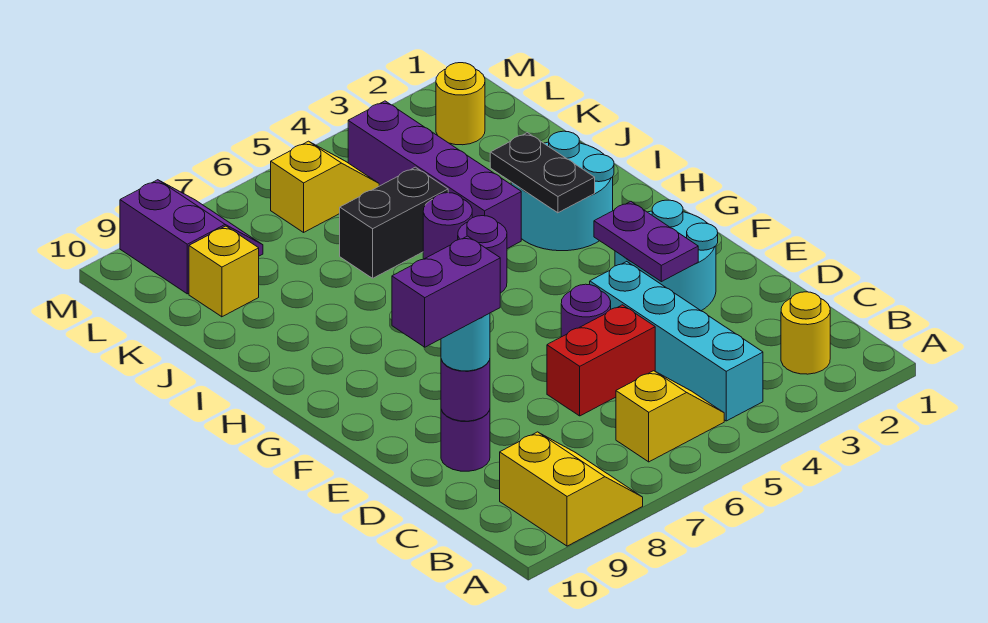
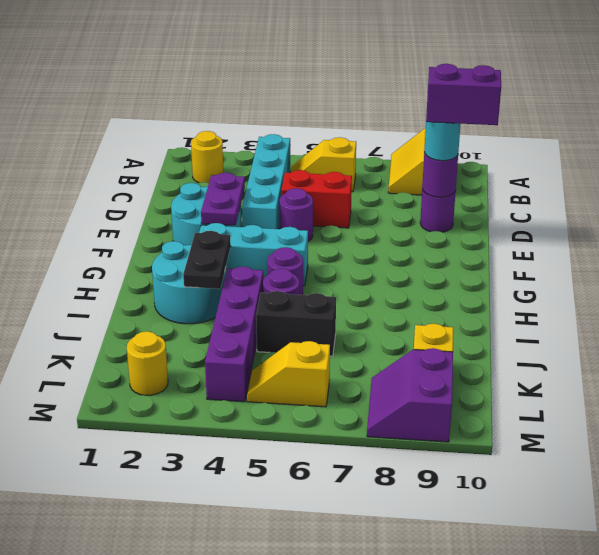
none -> cyan brick G3:G5 level 1

